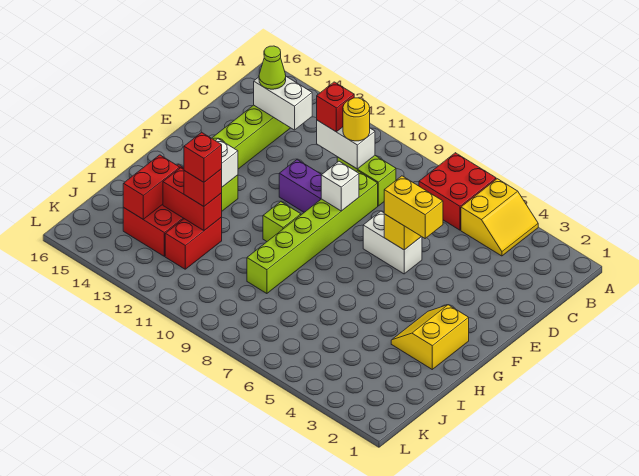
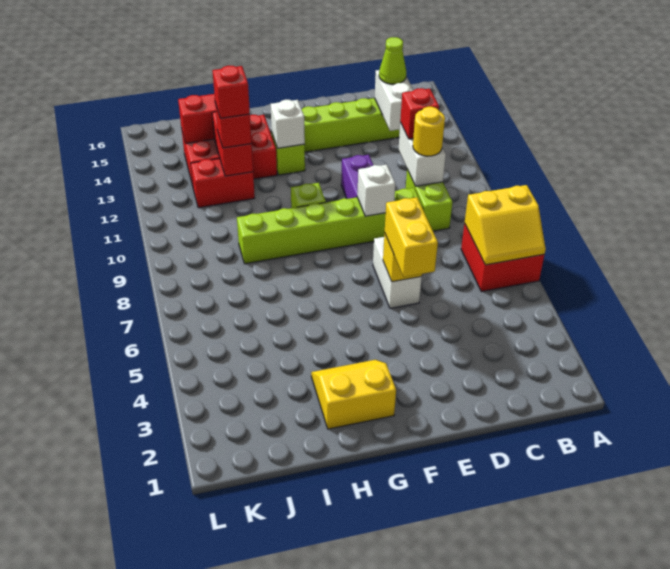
yellow slope A4:B5 level 1 top 5 -> yellow slope A6:B7 level 2 top 7

